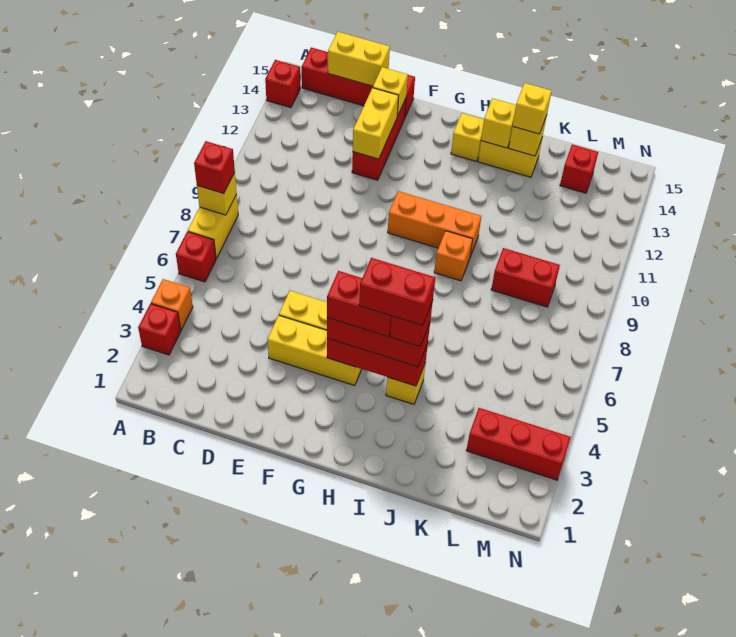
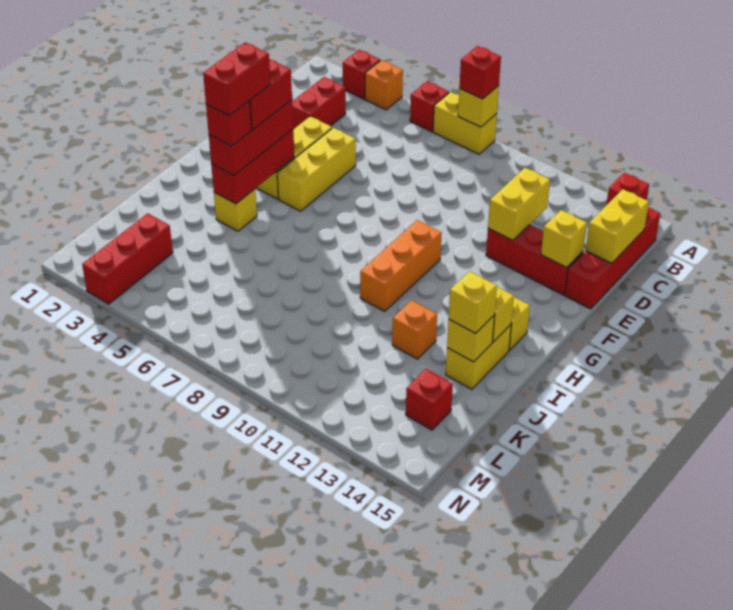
yellow brick E12:E13 level 2 -> yellow brick D12:E12 level 2
orange brick I9 level 1 -> orange brick J12 level 1
red brick K9:L9 level 1 -> red brick C3:D3 level 1

